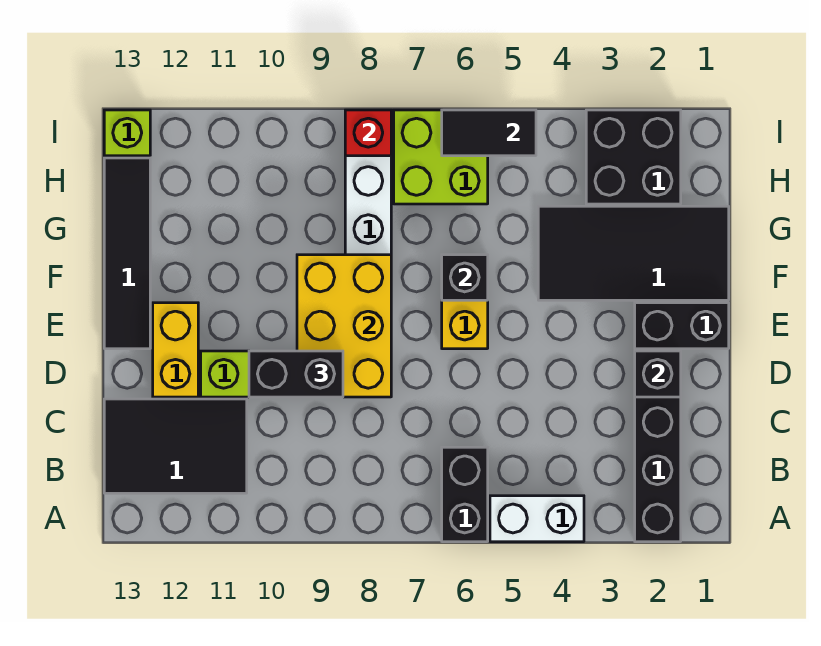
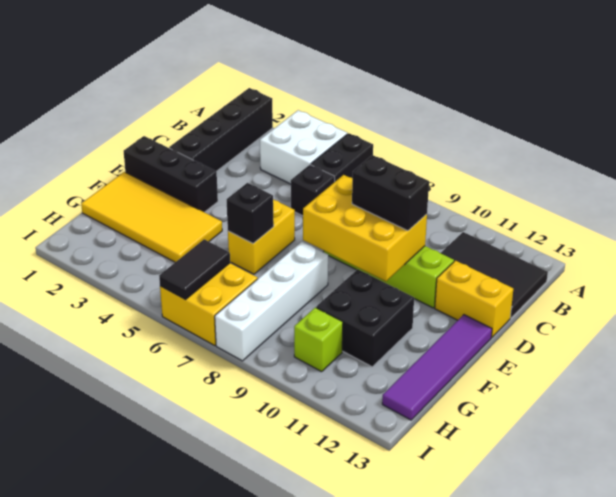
white brick A4:A5 level 1 -> white brick A4:B5 level 1
black brick D2 level 2 -> black brick C6 level 1
yellow brick D8:F9 level 2 -> yellow brick D8:E10 level 2
yellow brick D12:E12 level 1 -> yellow brick D12:D13 level 1
black brick E1:E2 level 1 -> black brick E1:E3 level 1
black tile E13:H13 level 1 -> purple tile E13:H13 level 1
black tile F1:G4 level 1 -> yellow tile F1:G4 level 1
black brick H2:I3 level 1 -> black brick F10:G11 level 1
lime brick H6:I7 level 1 -> yellow brick H6:I7 level 1
black tile I5:I6 level 2 -> black tile H6:I6 level 2
red brick I8 level 2 -> none
lime brick I13 level 1 -> lime brick H10 level 1

